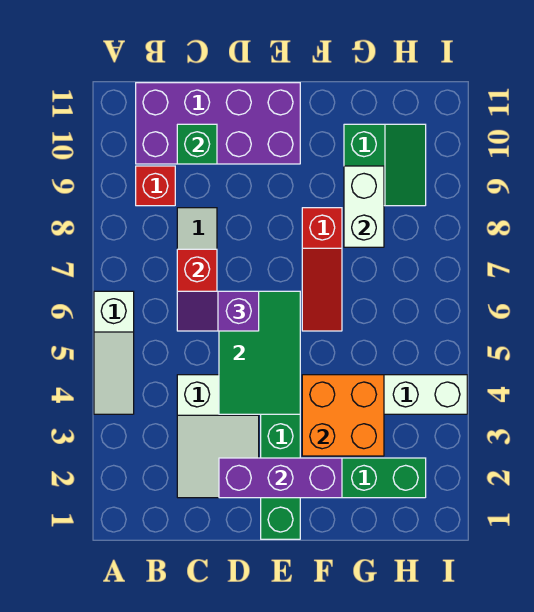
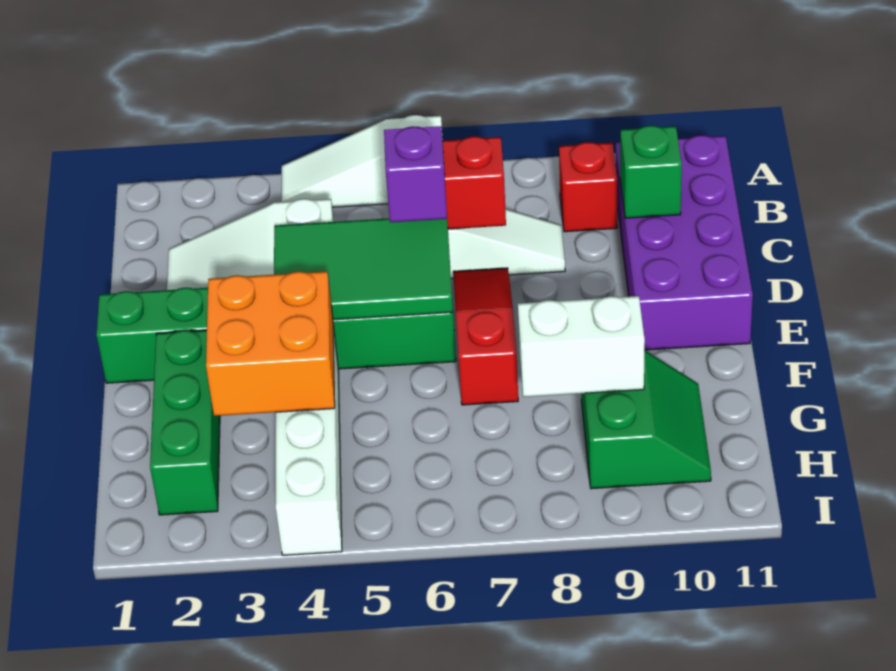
purple brick D2:F2 level 2 -> none
red slope F6:F8 level 1 top 8 -> red slope D7:F7 level 1 top F
green slope G9:H10 level 1 top G -> green slope G9:H10 level 1 top 9

